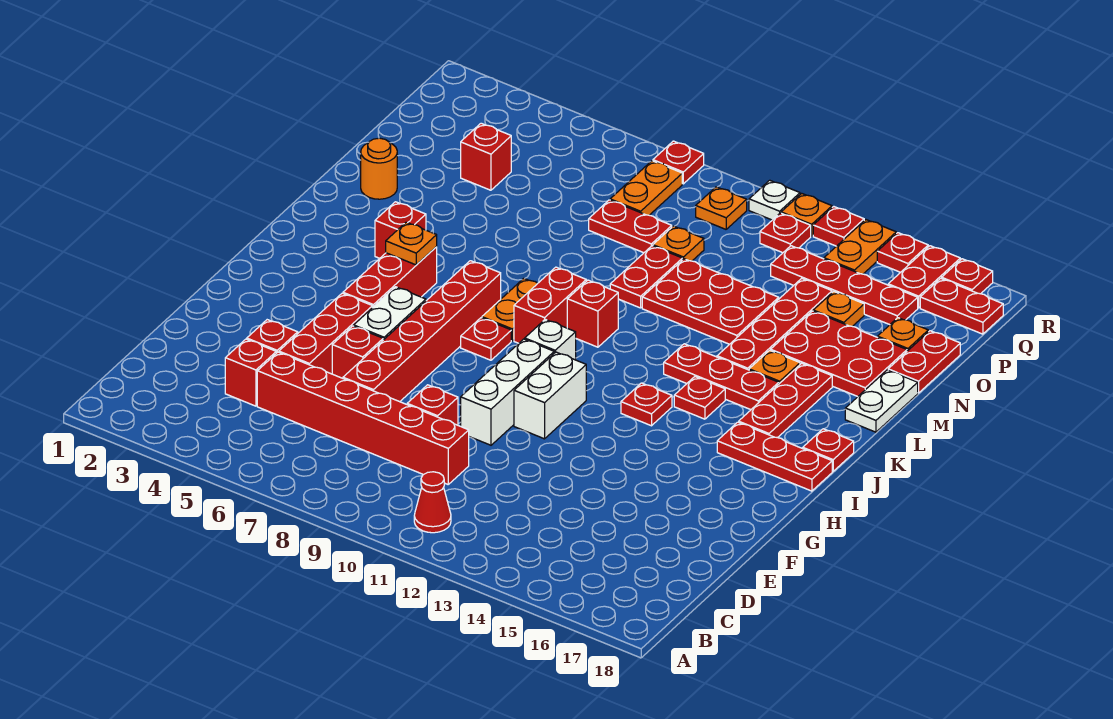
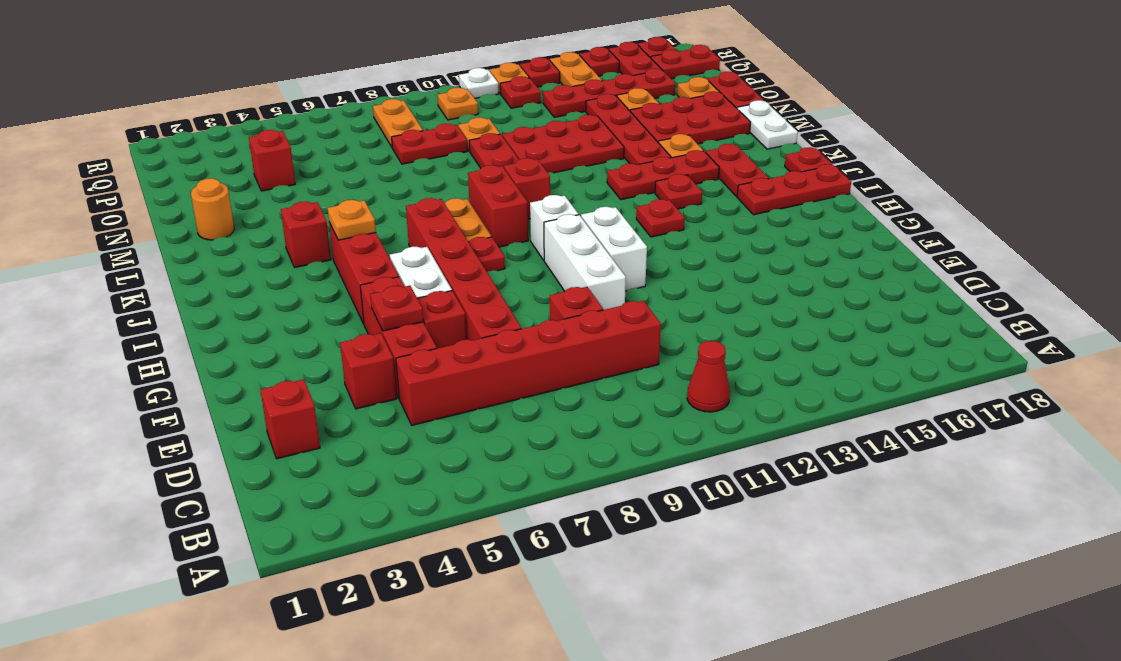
red brick D4 level 1 -> red brick D2 level 1
red plate J16:L16 level 1 -> red plate J16:K16 level 1
red plate R8 level 1 -> red plate F5 level 2

